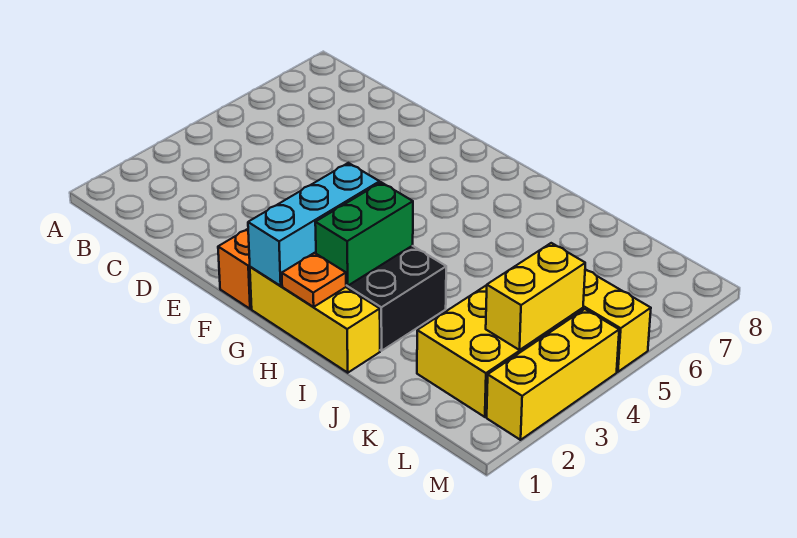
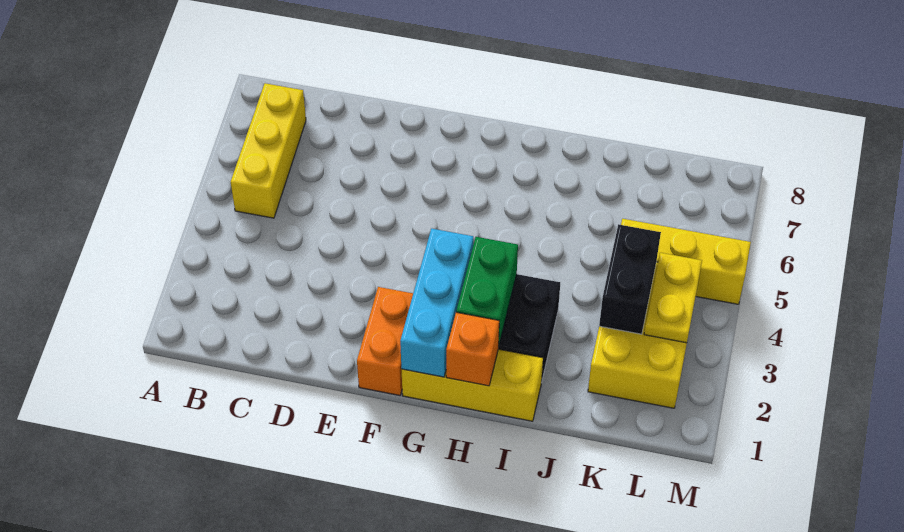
orange plate H1 level 2 -> orange brick H1 level 2
none -> black brick K3:K4 level 2
yellow brick L3:L4 level 2 -> yellow plate L3:L4 level 2
yellow brick M2:M4 level 1 -> yellow brick B5:B7 level 1

